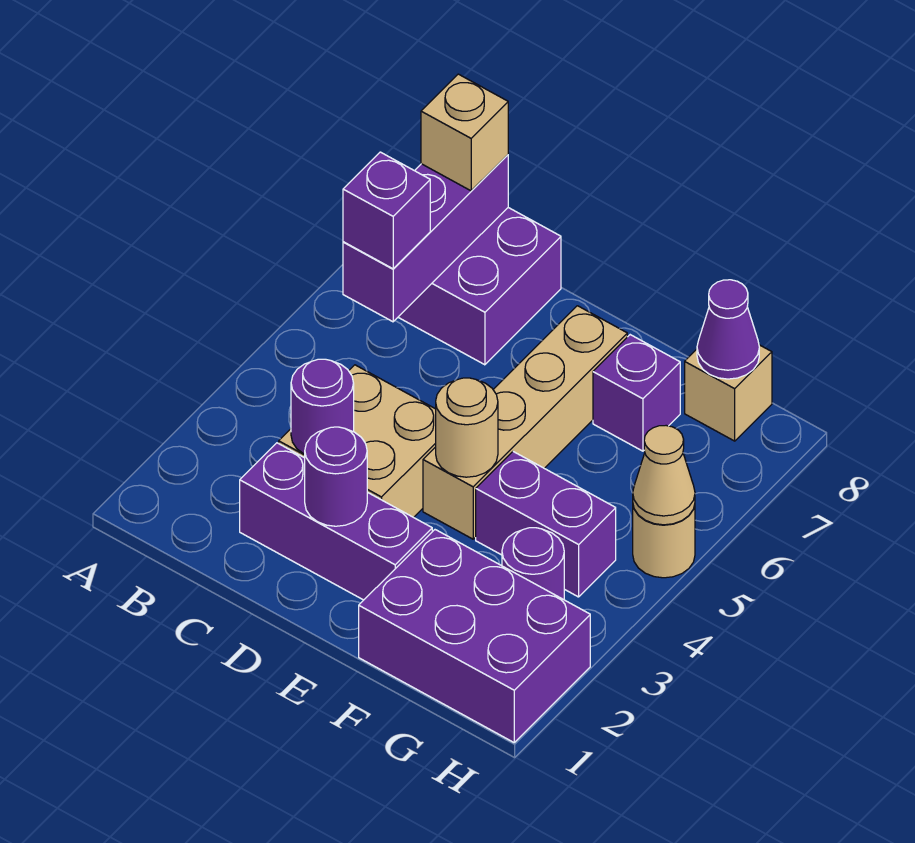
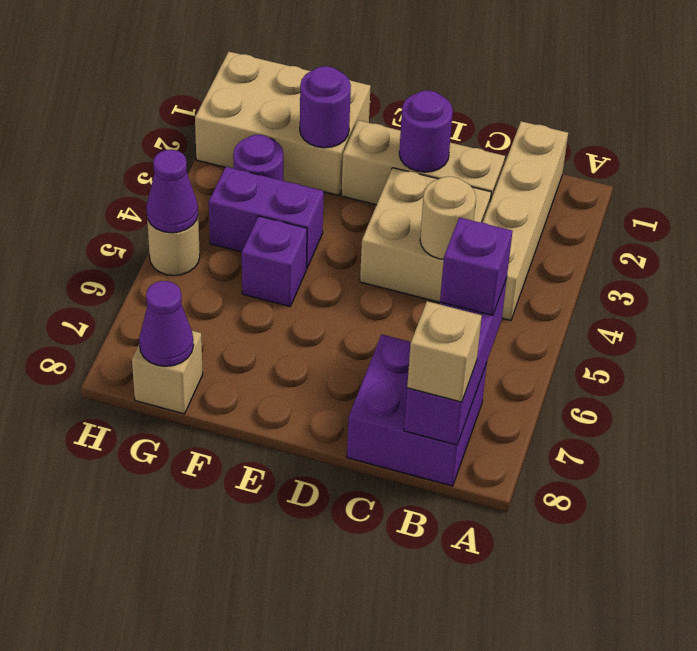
purple brick C2:E2 level 1 -> tan brick C2:E2 level 1
purple round brick C3 level 2 -> purple round brick F2 level 2
tan brick E4:E7 level 1 -> tan brick B1:B4 level 1
tan round brick E4 level 2 -> tan round brick C4 level 2
purple brick F1:H2 level 1 -> tan brick F1:H2 level 1
purple brick F7 level 1 -> purple brick F5 level 1
tan cone H5 level 2 -> purple cone H5 level 2

